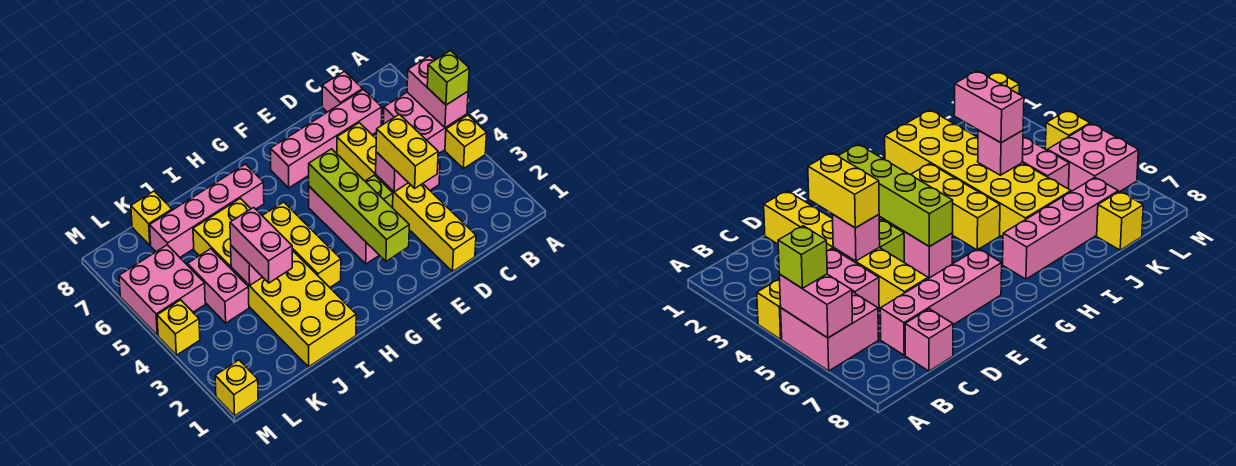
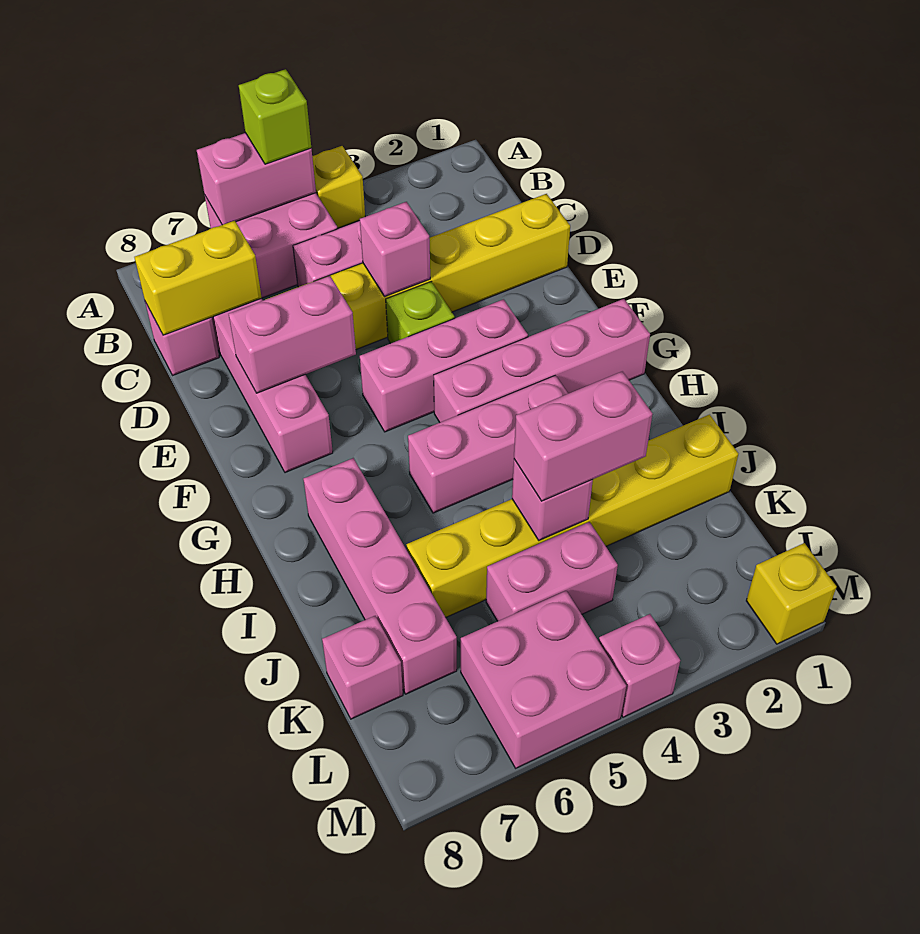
yellow brick D3:D4 level 3 -> yellow brick C7:C8 level 2
none -> pink brick E6:E7 level 2
lime brick F2:F5 level 2 -> none
none -> pink brick G1:G4 level 1
yellow brick H3:H5 level 1 -> pink brick H3:H5 level 1
yellow brick I1:J6 level 1 -> yellow brick J1:J6 level 1
yellow brick K8 level 1 -> pink brick K8 level 1
yellow brick M4 level 1 -> pink brick M4 level 1

